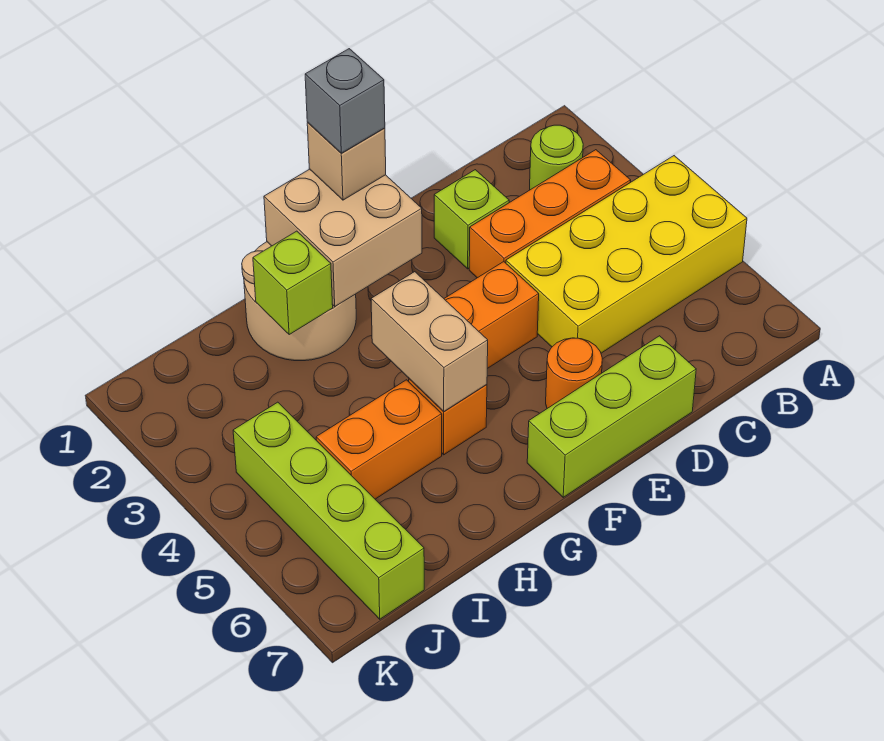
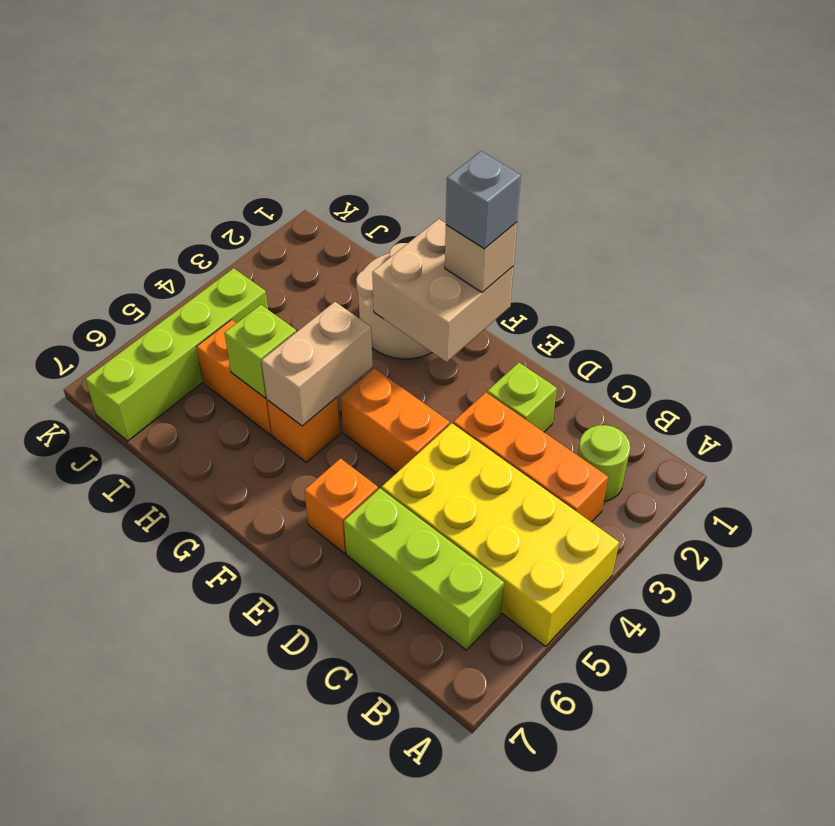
lime brick D7:F7 level 1 -> lime brick B6:D6 level 1
orange round brick E6 level 1 -> orange brick E6 level 1
lime brick H2 level 2 -> lime brick H5 level 2

